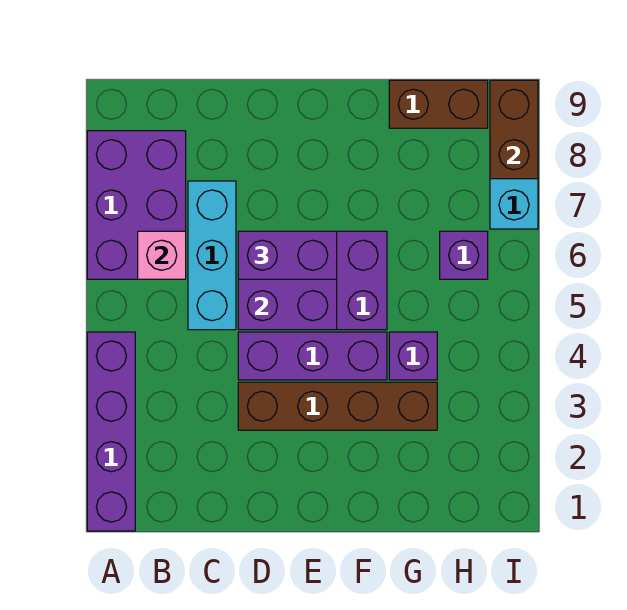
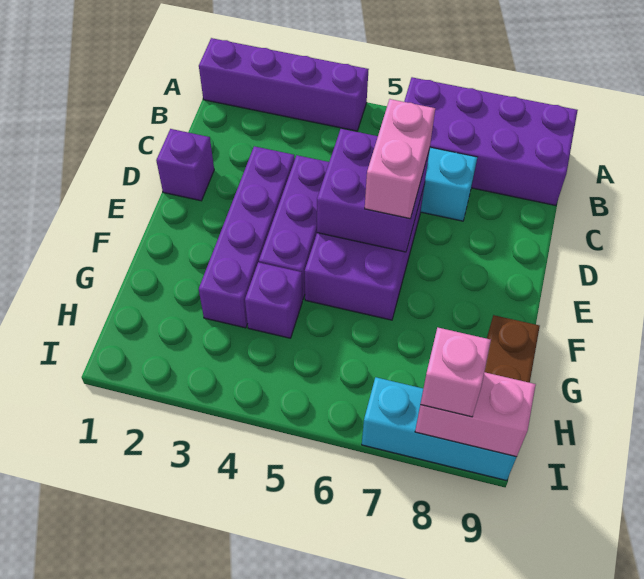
purple brick A6:B8 level 1 -> purple brick A6:B9 level 1
pink brick B6 level 2 -> pink brick I8 level 3
brown brick D3:G3 level 1 -> purple brick D3:G3 level 1
purple brick D6:E6 level 3 -> pink brick D6:E6 level 3
purple brick H6 level 1 -> purple brick D1 level 1
brown brick I8:I9 level 2 -> pink brick I8:I9 level 2

